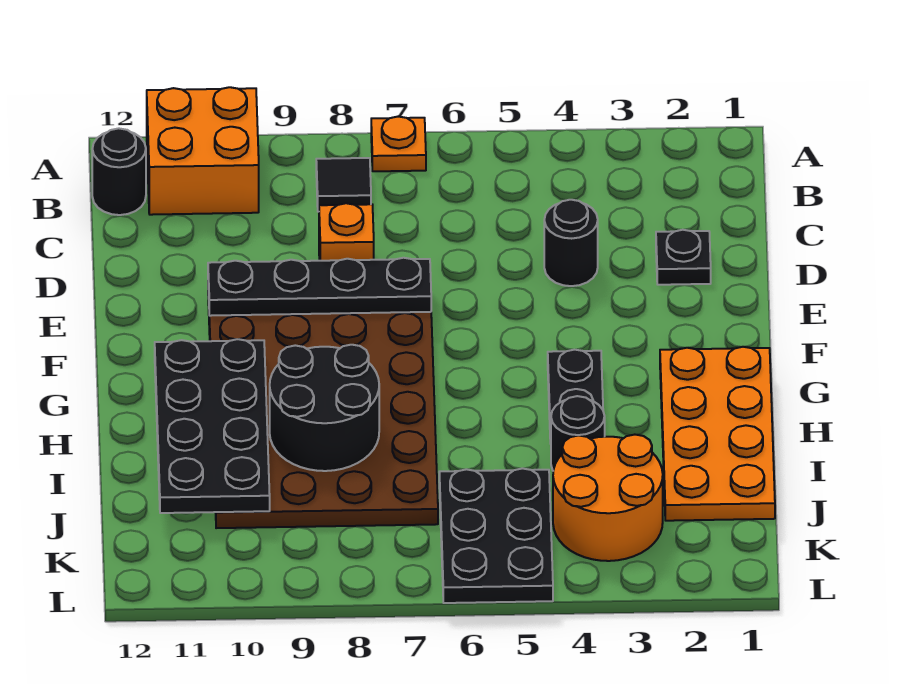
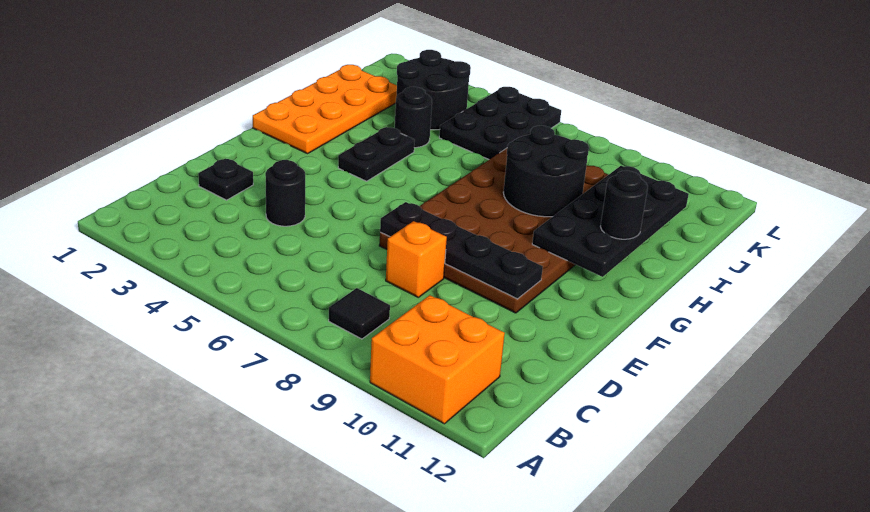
orange plate A7 level 1 -> none
black round brick B12 level 1 -> black round brick H11 level 3
orange round brick J3:K4 level 1 -> black round brick J3:K4 level 1

